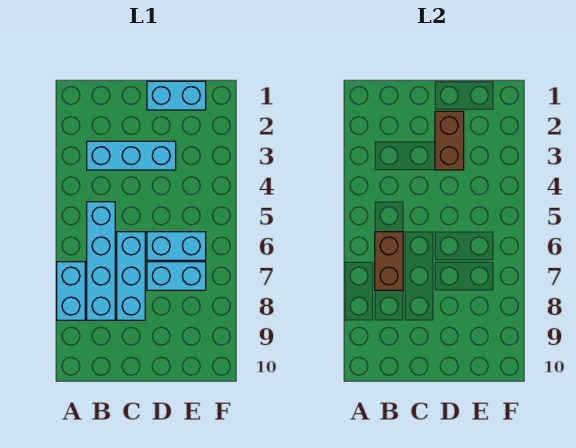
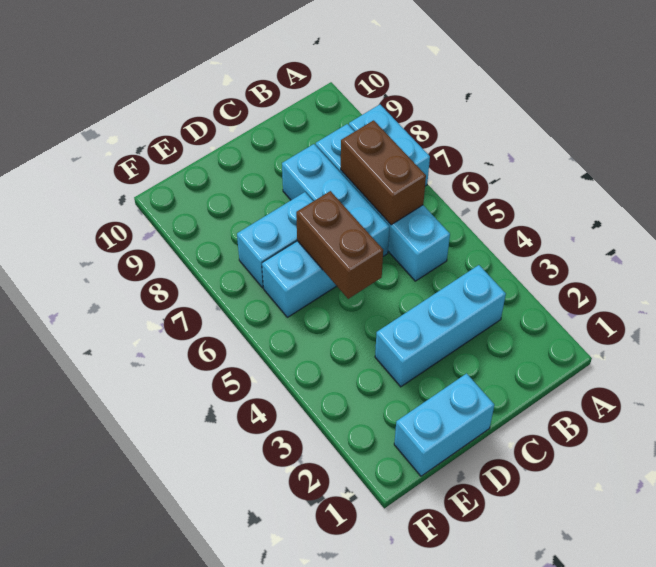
brown brick D2:D3 level 2 -> brown brick D5:D6 level 2

